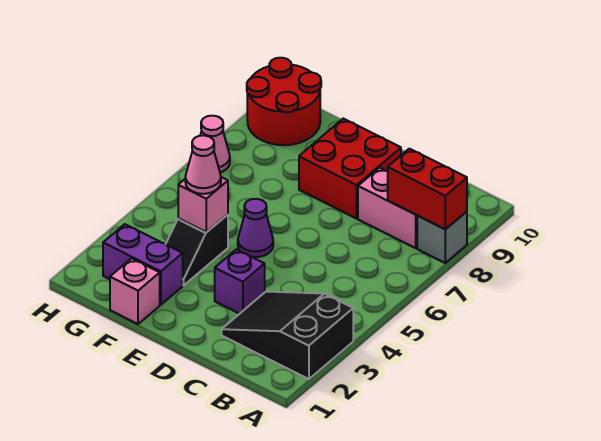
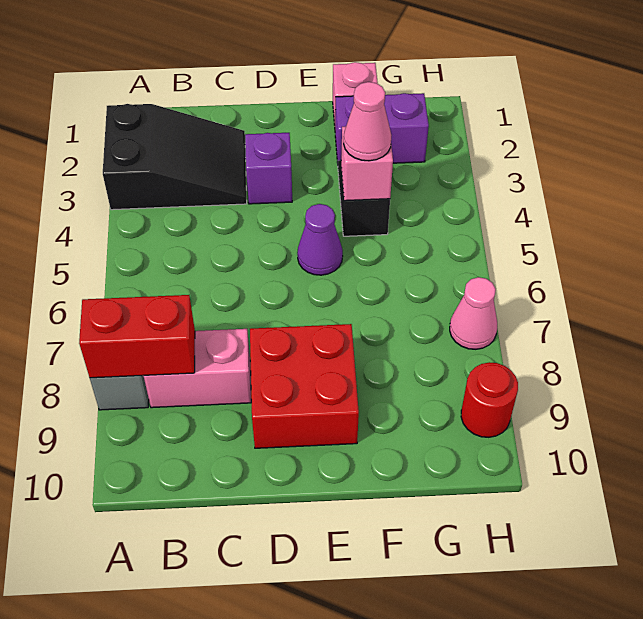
red round brick G9:H10 level 1 -> red round brick H9 level 1

